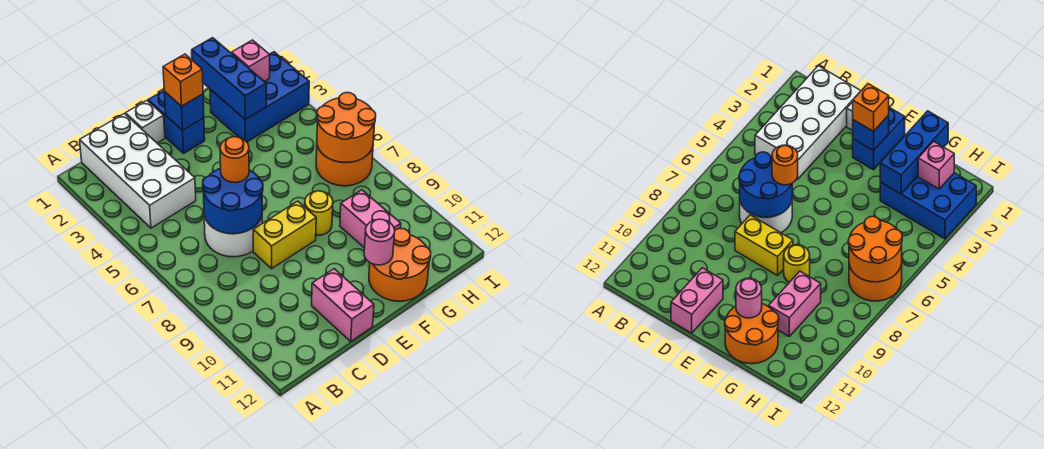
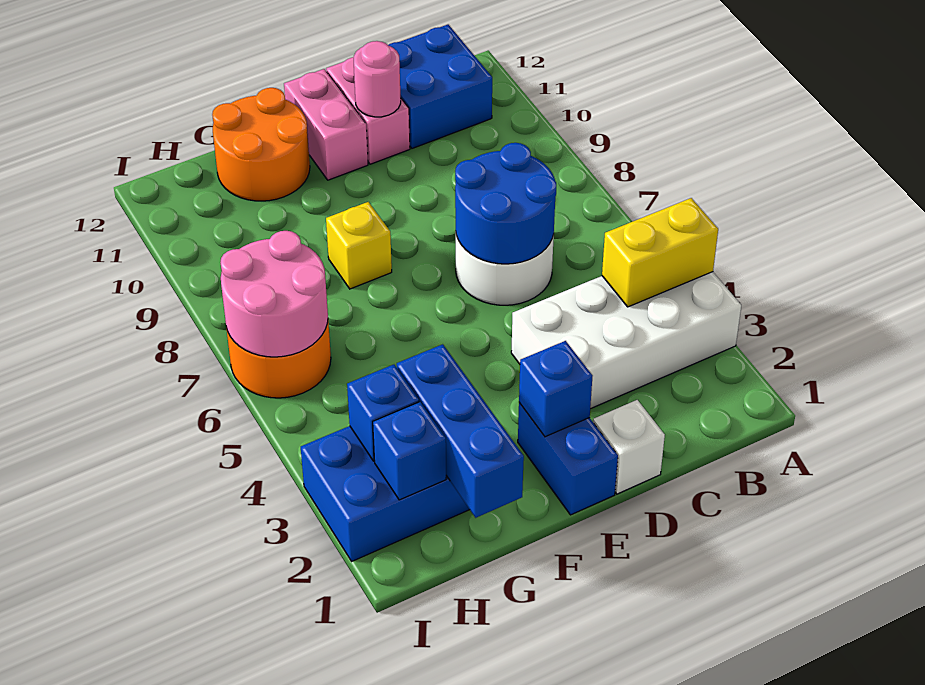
white brick B1:C4 level 1 -> white brick A3:D4 level 1
none -> blue brick B11:C12 level 1
orange round brick D6 level 3 -> none
yellow brick D8:E8 level 1 -> yellow brick A4:B4 level 2
orange brick E2 level 3 -> none
yellow round brick F8 level 1 -> yellow brick F8 level 1
pink round brick F11 level 2 -> pink round brick D11 level 2
pink brick G9:G10 level 1 -> pink brick E11:E12 level 1
pink brick H2 level 2 -> blue brick H2 level 2
none -> blue brick H3 level 2
orange round brick H6:I7 level 2 -> pink round brick H6:I7 level 2

